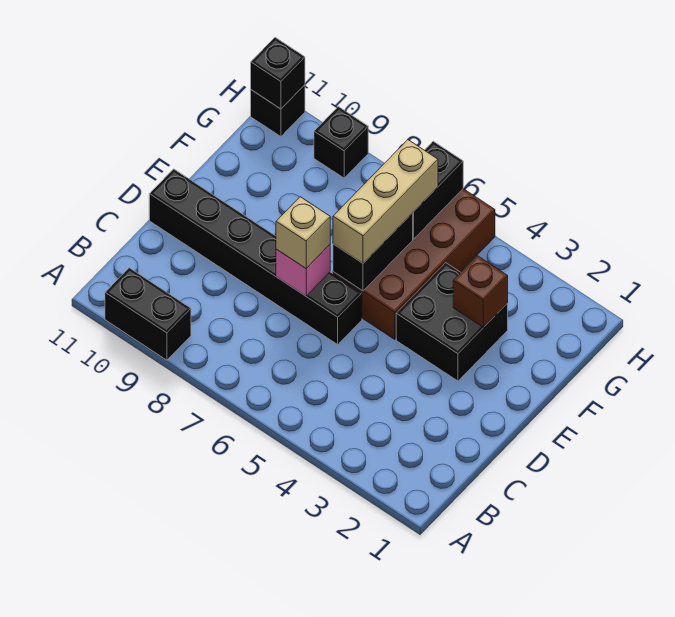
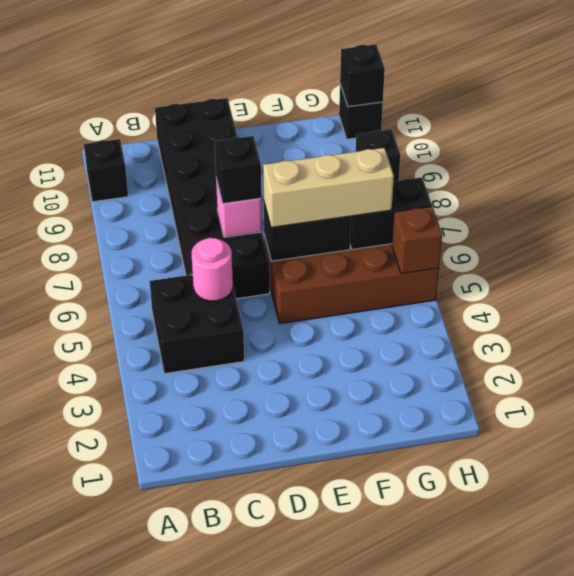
black brick A9:A10 level 1 -> black brick A10 level 1
none -> pink round brick C5 level 2
black brick D6:D11 level 1 -> black brick C6:D11 level 1
tan brick D7 level 3 -> black brick D7 level 3
black brick E3:F4 level 1 -> black brick B4:C5 level 1
brown brick F3 level 2 -> brown brick H5 level 2

